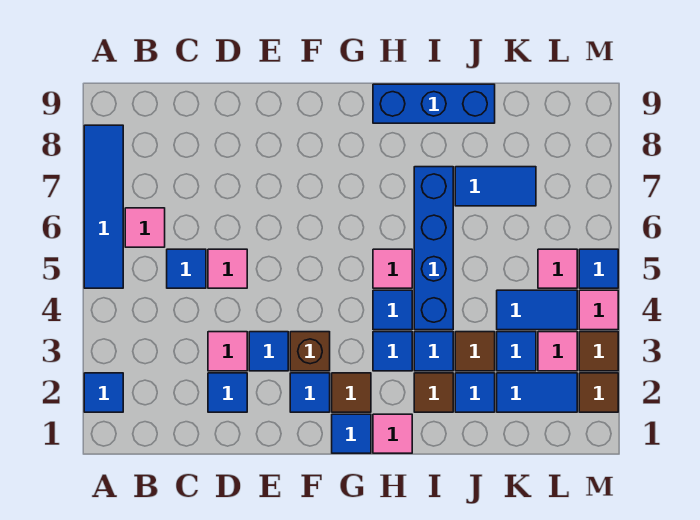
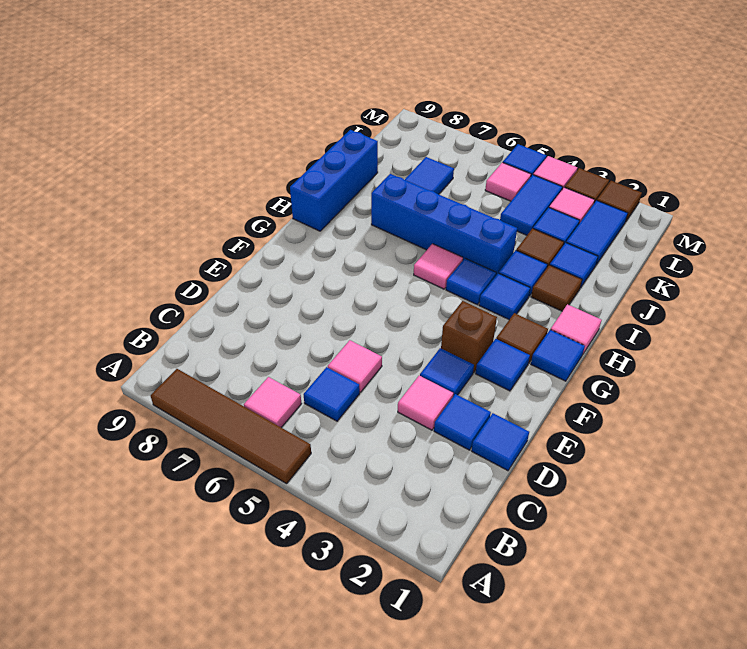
blue tile A2 level 1 -> blue tile D1 level 1
blue tile A5:A8 level 1 -> brown tile A5:A8 level 1

